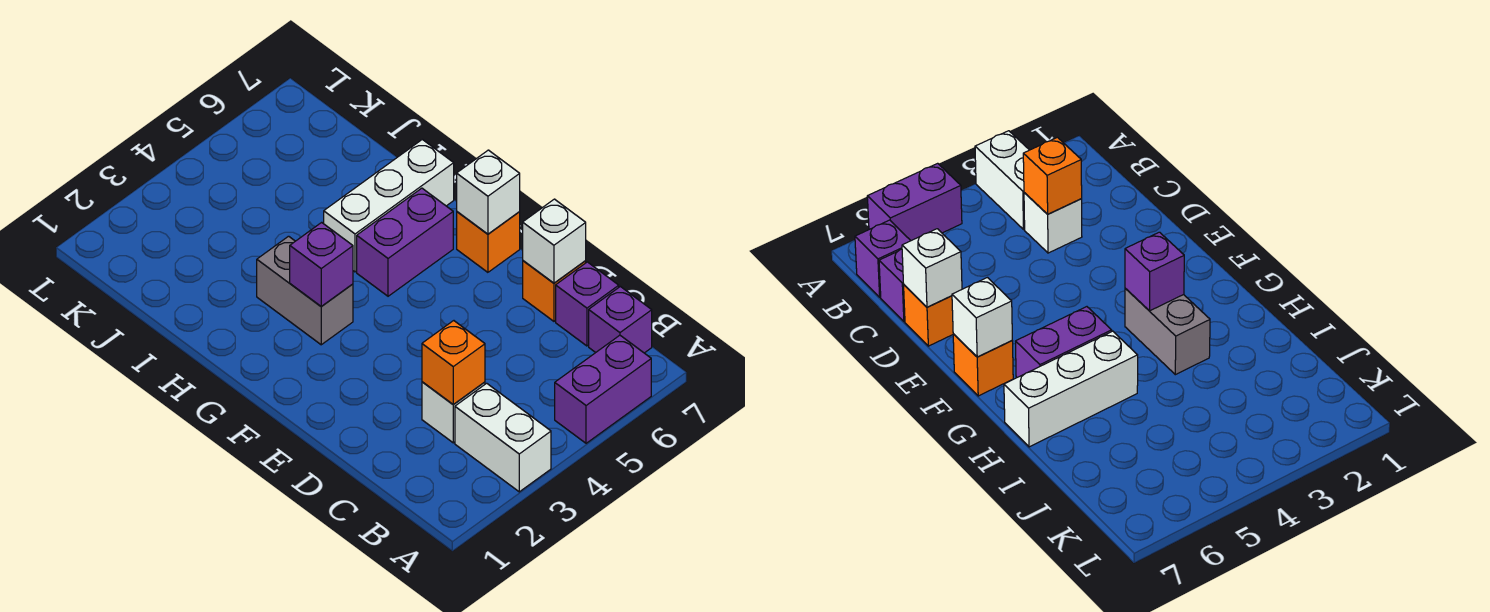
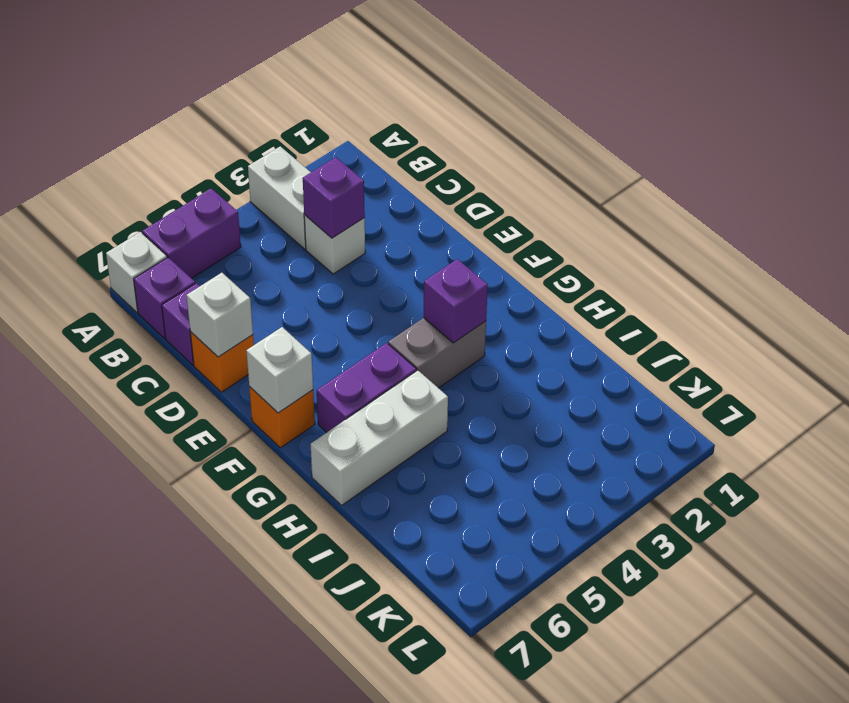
none -> white brick A7 level 1
orange brick C3 level 2 -> purple brick C3 level 2
grey brick G3:H3 level 1 -> grey brick G3:G4 level 1

